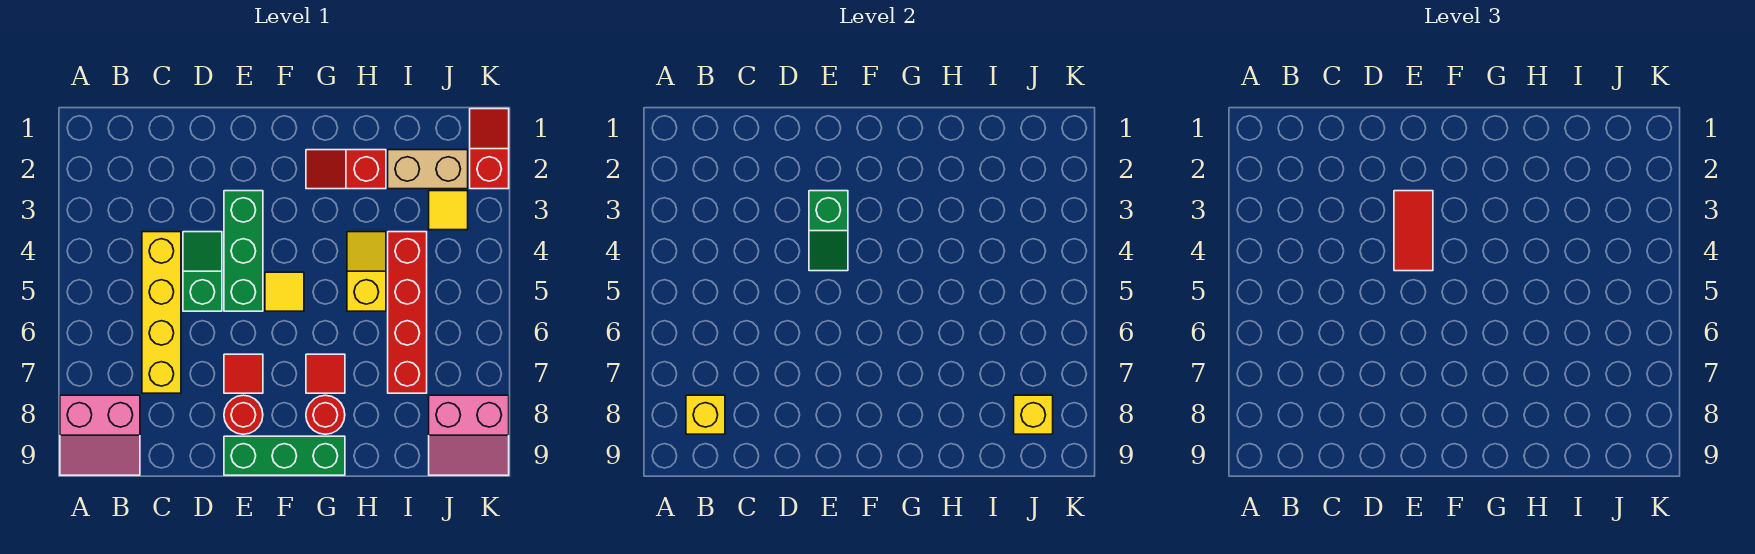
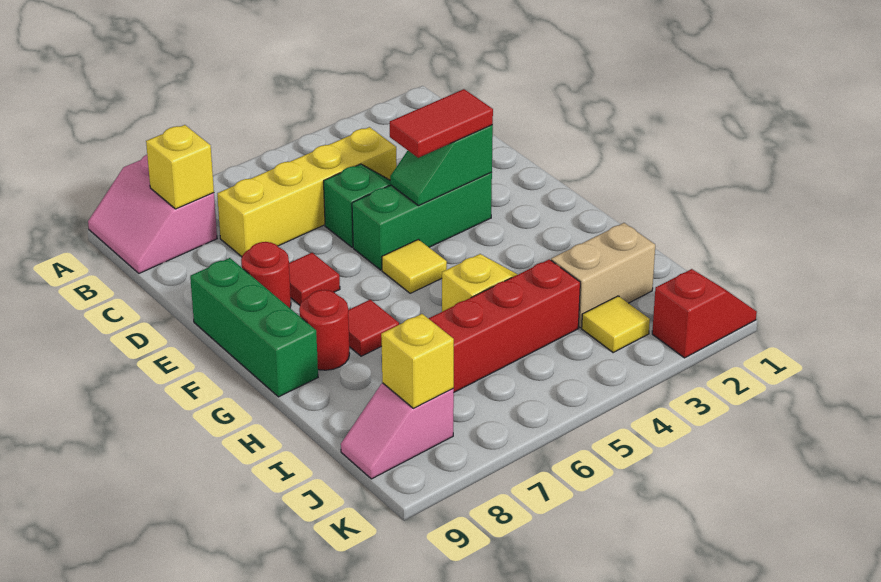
red slope G2:H2 level 1 top H -> none
tan brick I2:J2 level 1 -> tan brick I2:I3 level 1
pink slope J8:K9 level 1 top 8 -> pink slope J8:J9 level 1 top 8

